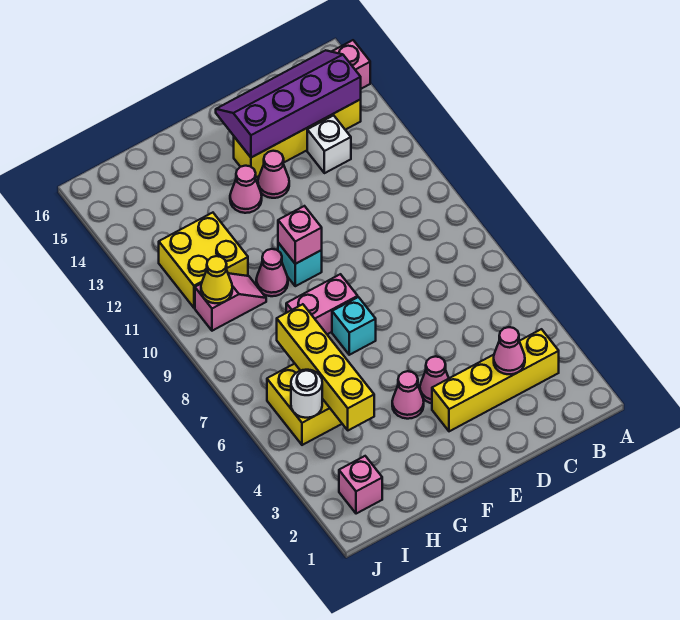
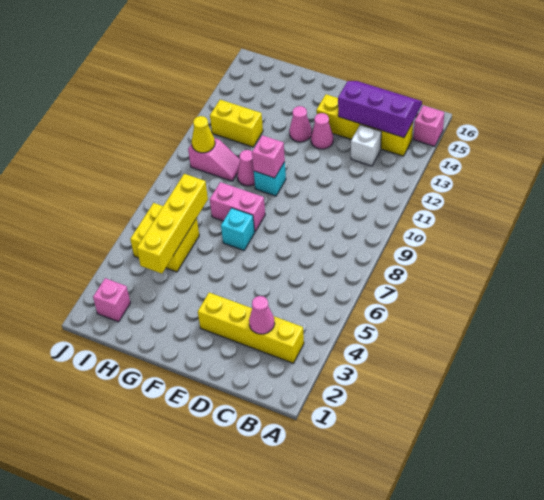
purple slope B14:E15 level 2 top 14 -> purple slope B14:D15 level 2 top 14
pink cone E4 level 1 -> none
pink cone F4 level 1 -> none
yellow brick H11:I12 level 1 -> yellow brick H12:I12 level 1
white round brick I5 level 2 -> none

